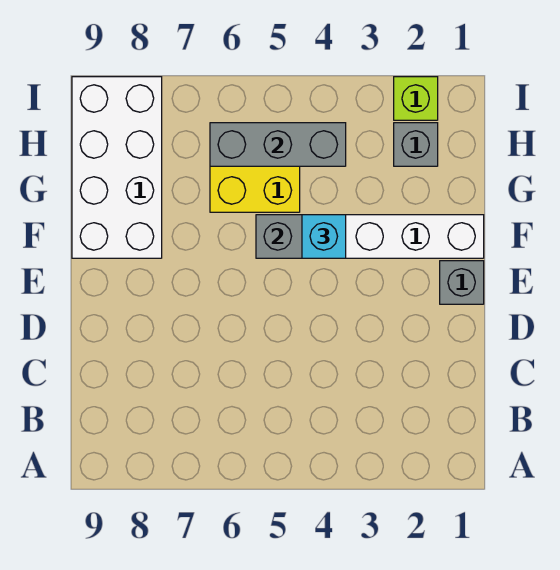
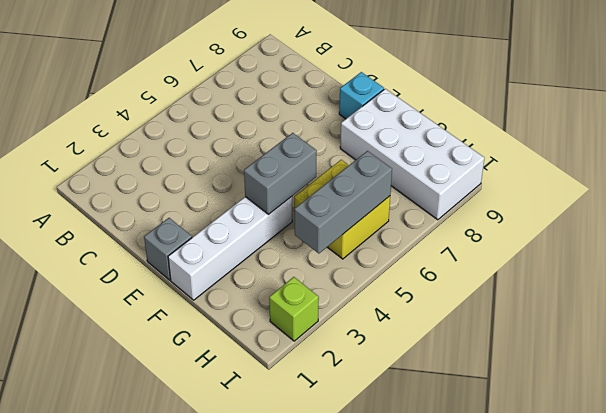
cyan brick F4 level 3 -> cyan brick E9 level 1
grey brick H2 level 1 -> none

